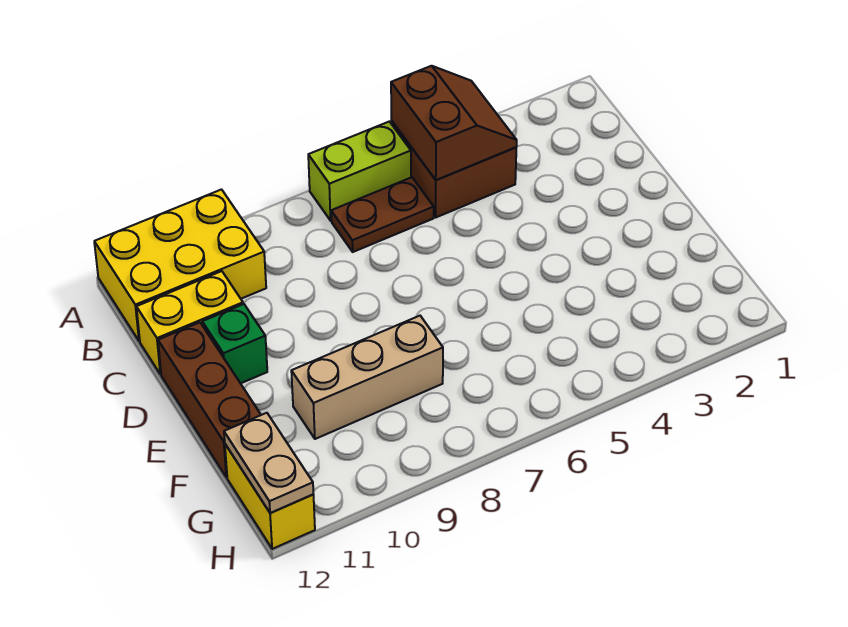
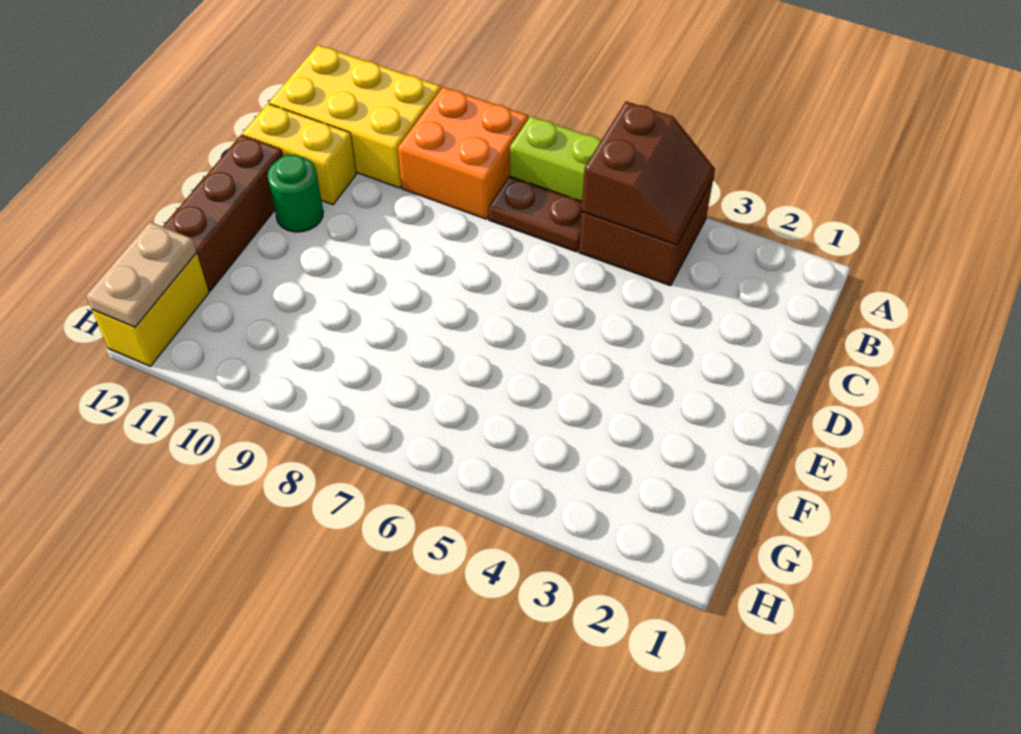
none -> orange brick A8:B9 level 1
green brick D11 level 1 -> green round brick D11 level 1
tan brick F8:F10 level 1 -> none

